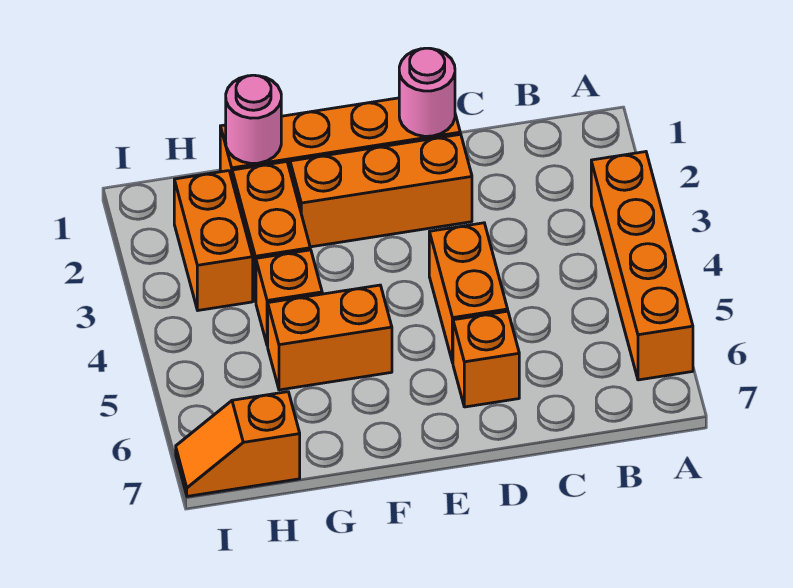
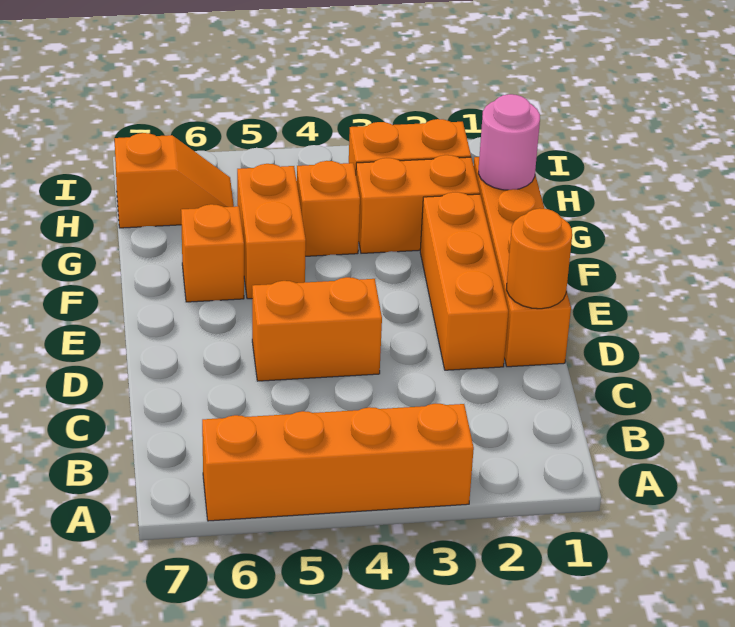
pink round brick D1 level 2 -> orange round brick D1 level 2
orange brick D6 level 1 -> orange brick F6 level 1
orange slope H7:I7 level 1 top H -> orange slope H6:H7 level 1 top 7

